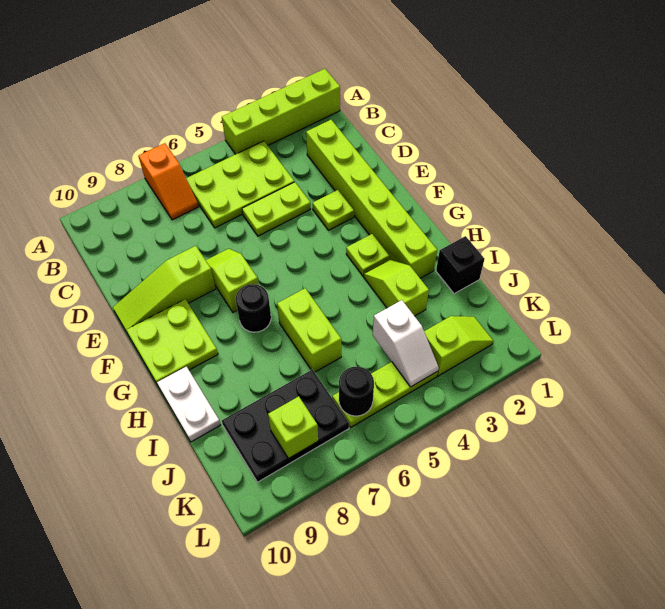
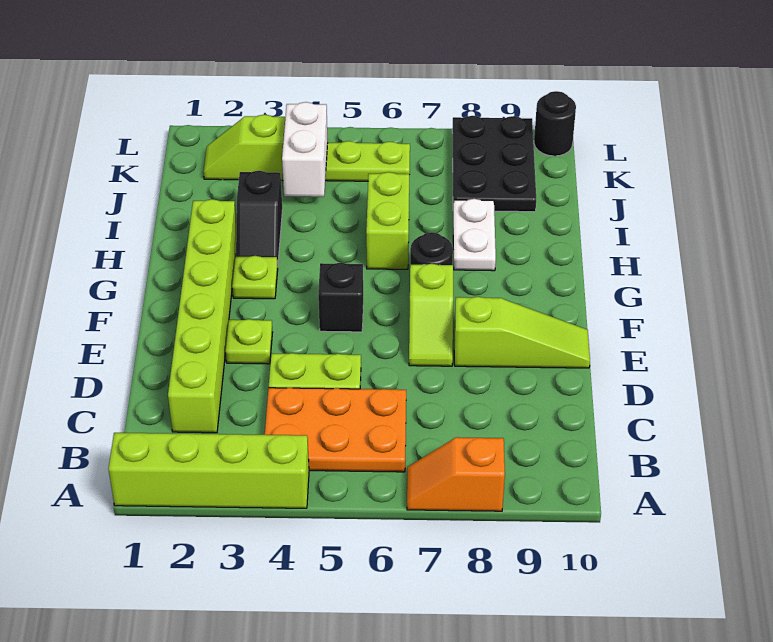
orange slope A7:B7 level 1 top A -> orange slope A7:A8 level 1 top 8
lime plate B4:C6 level 1 -> orange plate B4:C6 level 1
lime plate F9:G10 level 1 -> none
lime slope H3:I3 level 1 top I -> black slope H3:I3 level 1 top I
white plate H10:I10 level 1 -> white plate H8:I8 level 1
black brick I1 level 1 -> black brick F5 level 1
white slope J4:K4 level 2 top J -> white brick J4:K4 level 2
black plate J7:K9 level 1 -> black plate J8:L9 level 1
black round brick K6 level 2 -> black round brick L10 level 1
lime brick K8 level 2 -> none

